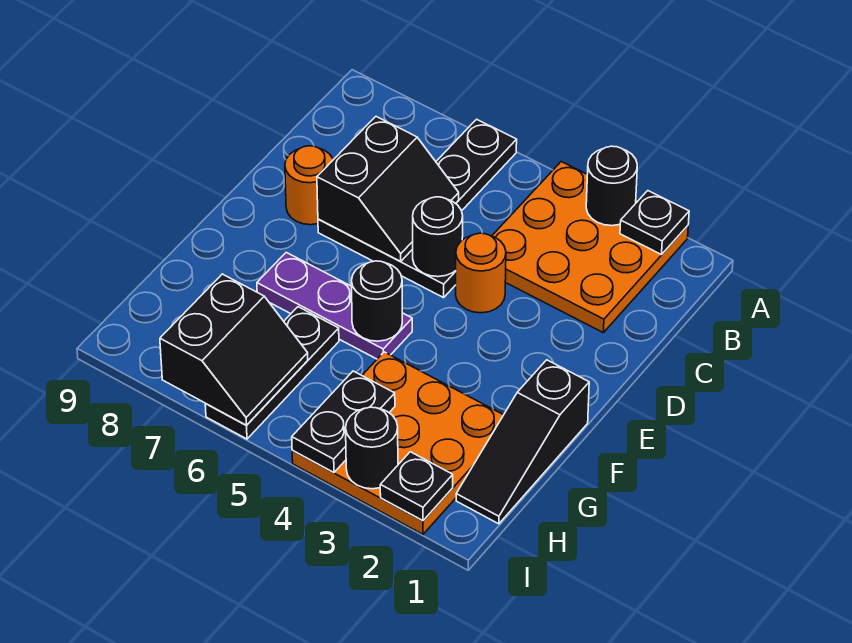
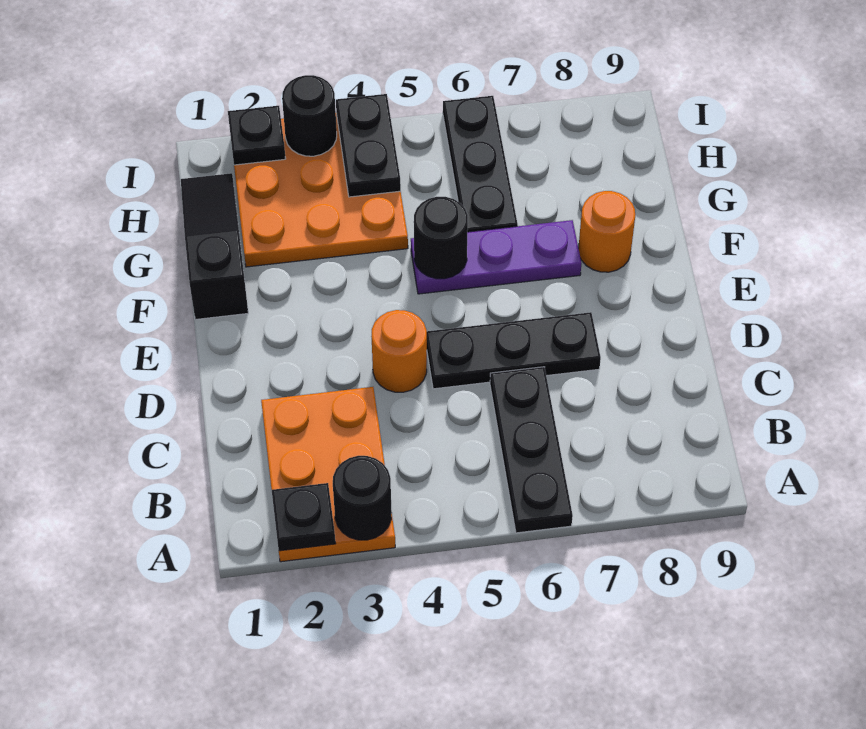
orange plate A2:C4 level 1 -> orange plate A2:C3 level 1
black slope C6:D7 level 2 top 7 -> none
black round brick D5 level 2 -> none
orange round brick D8 level 1 -> orange round brick F8 level 1
black slope H6:I7 level 2 top 7 -> none

